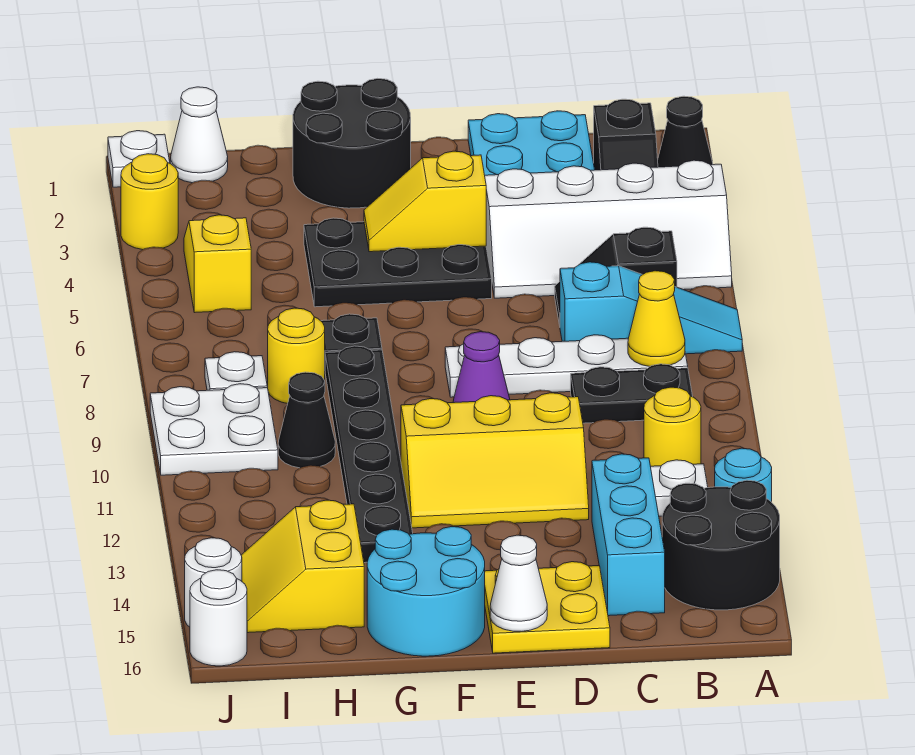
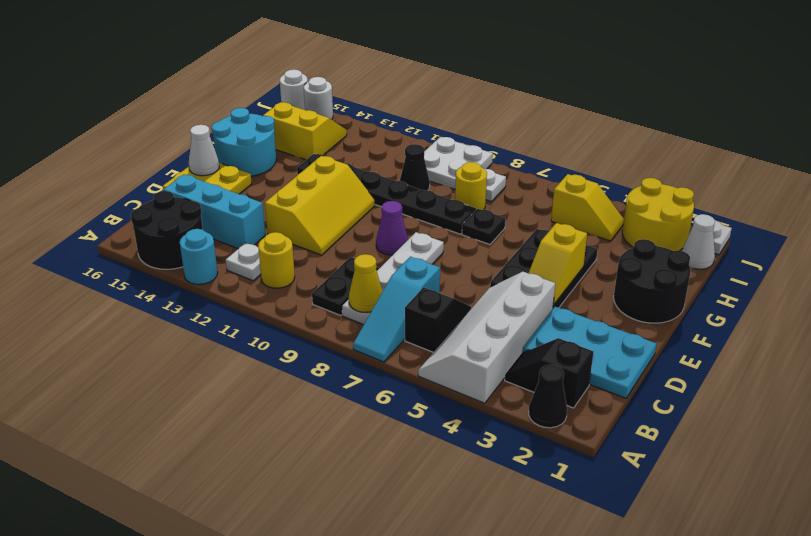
yellow slope D11:F12 level 1 top 11 -> yellow slope D11:F12 level 1 top 12
yellow slope E4:F4 level 2 top E -> yellow slope E4:F4 level 2 top F
yellow round brick J3 level 1 -> yellow round brick I2:J3 level 1

